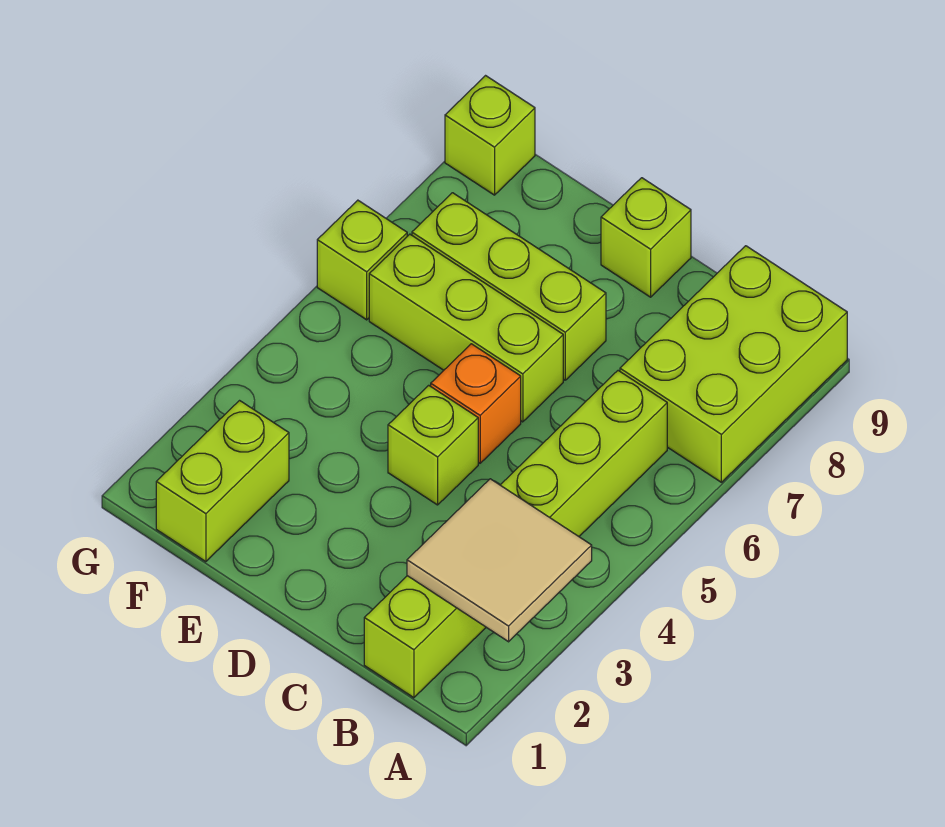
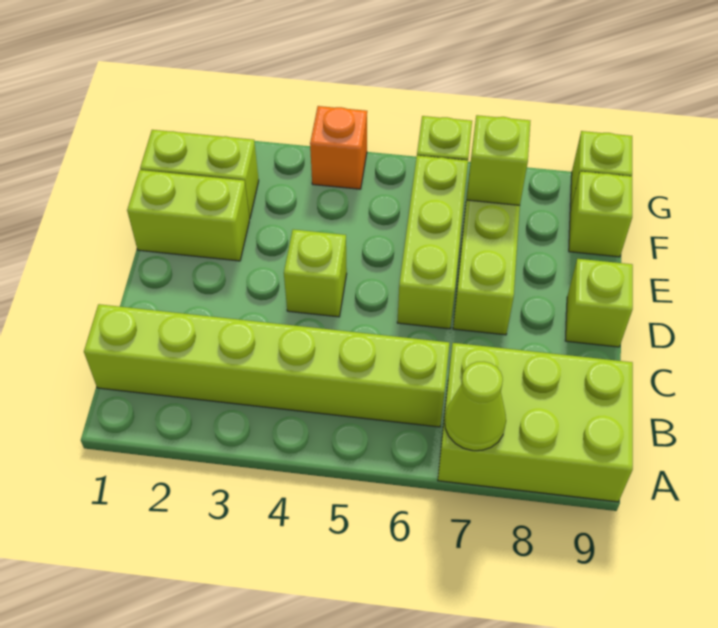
tan tile A2:B3 level 2 -> none
none -> lime cone A7 level 2
orange brick D5 level 1 -> orange brick G4 level 1
none -> lime brick E1:E2 level 1
none -> lime brick F7 level 2
none -> lime brick F9 level 1

